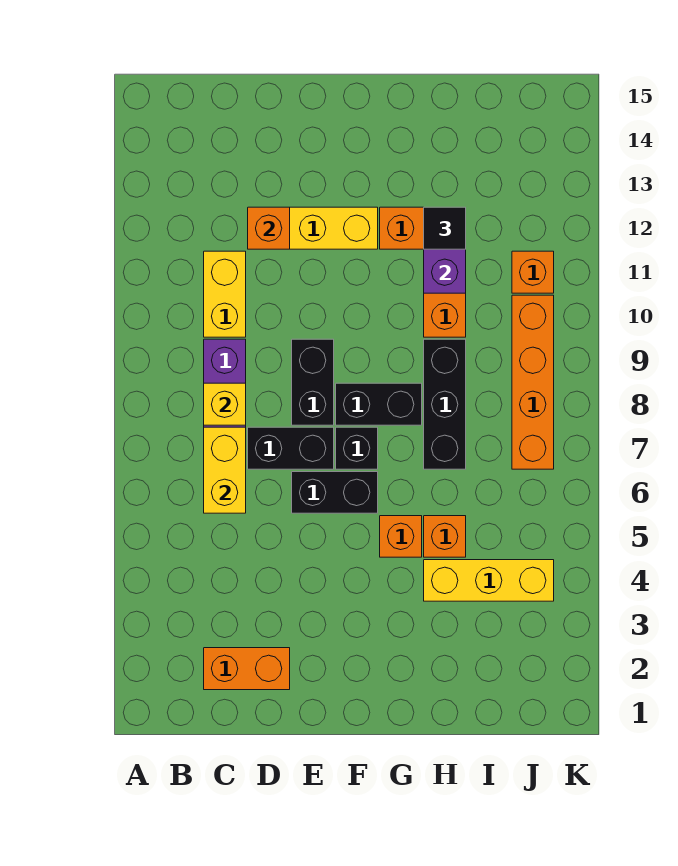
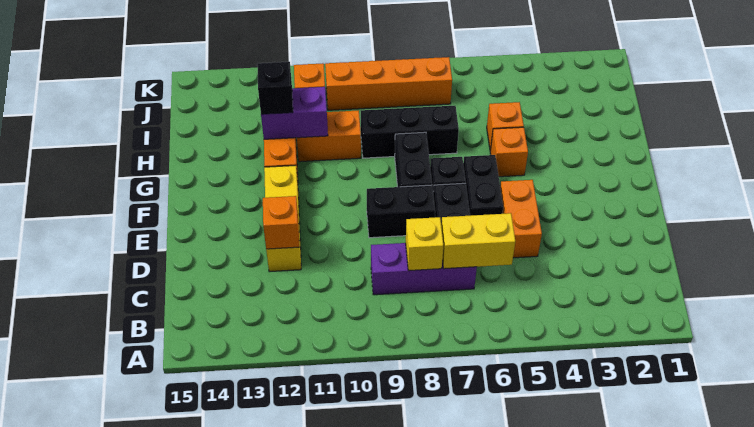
orange brick C2:D2 level 1 -> orange brick D5:E5 level 1
yellow brick C10:C11 level 1 -> none
yellow brick H4:J4 level 1 -> none
black tile H12 level 3 -> black brick H12 level 3

